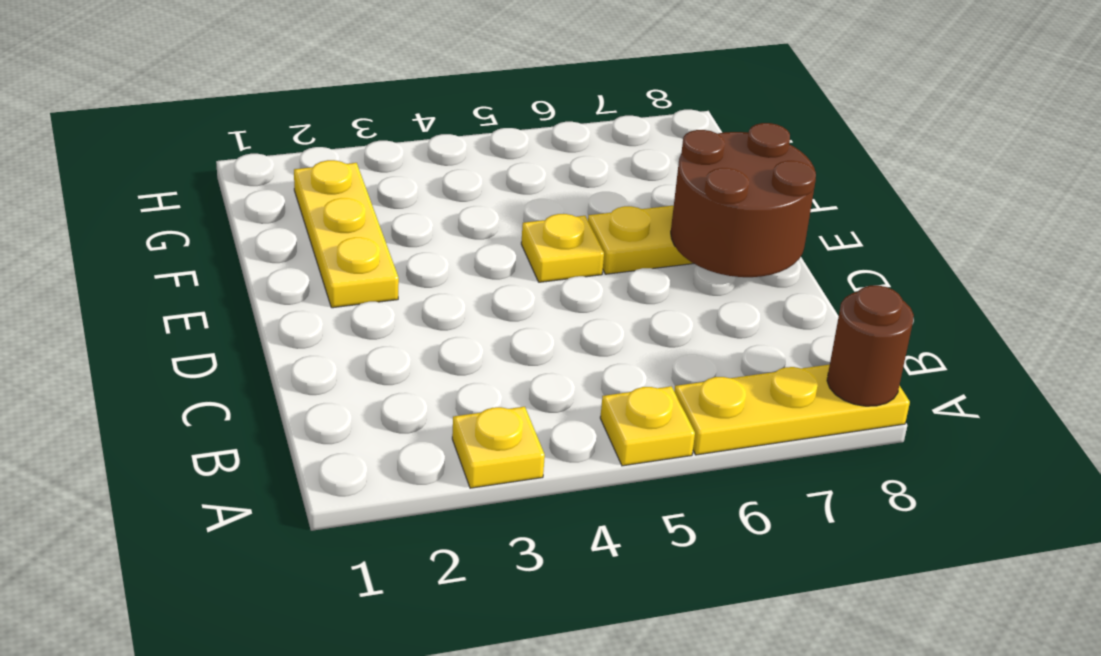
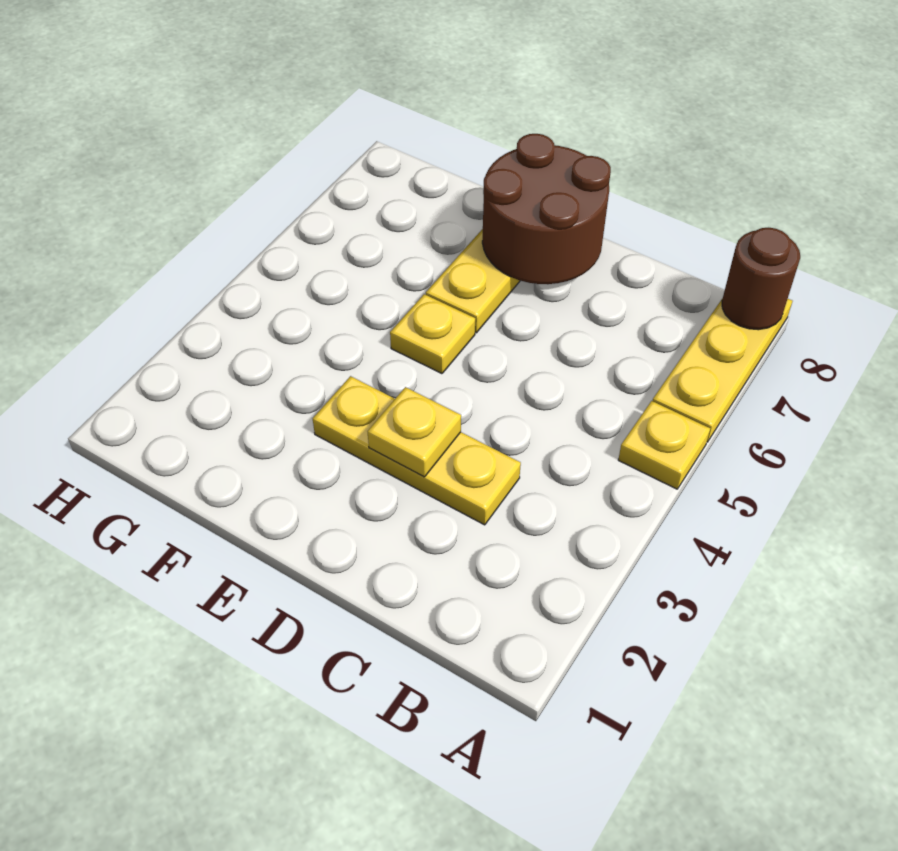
yellow plate A3 level 1 -> yellow plate D3 level 2
yellow plate E2:G2 level 1 -> yellow plate C3:E3 level 1

